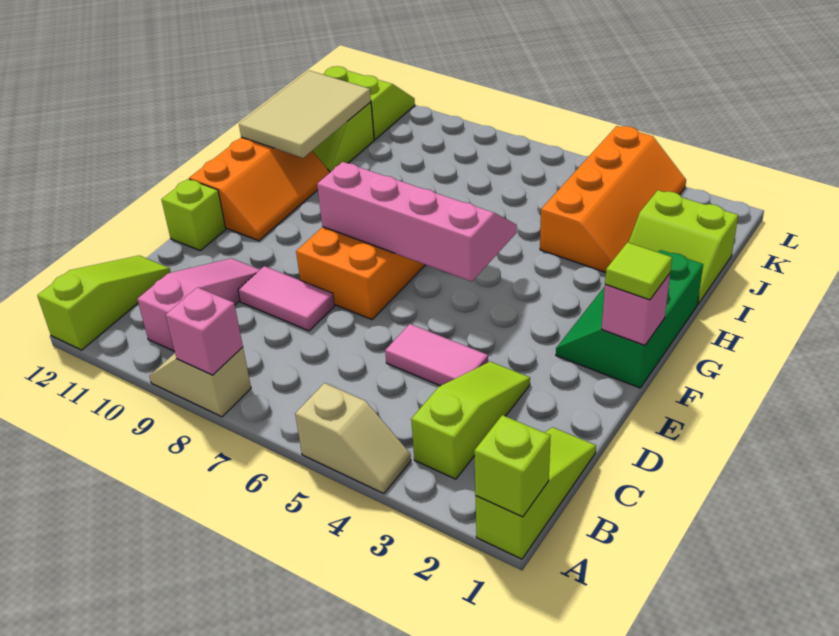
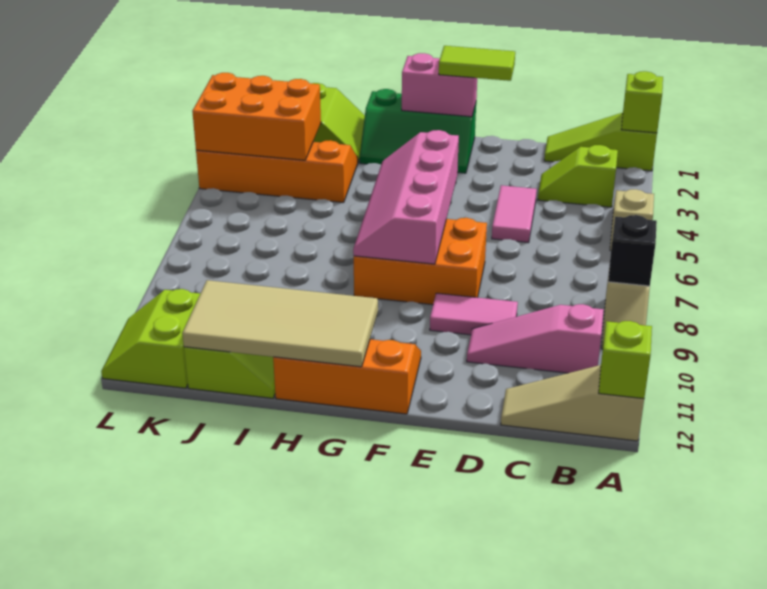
pink brick A8 level 2 -> black brick A8 level 2
lime slope A12:C12 level 1 top A -> tan slope A12:C12 level 1 top A
lime slope B3:D3 level 1 top B -> lime slope B3:C3 level 1 top B
pink tile D8:D9 level 1 -> pink tile D9:E9 level 1
lime brick E12 level 1 -> lime brick A12 level 2
pink brick F1 level 2 -> pink brick F1:G1 level 2
lime tile F1 level 3 -> lime tile E1:F1 level 3
tan tile H11:J12 level 2 -> tan tile G11:J12 level 2
none -> orange brick J3:L4 level 2

